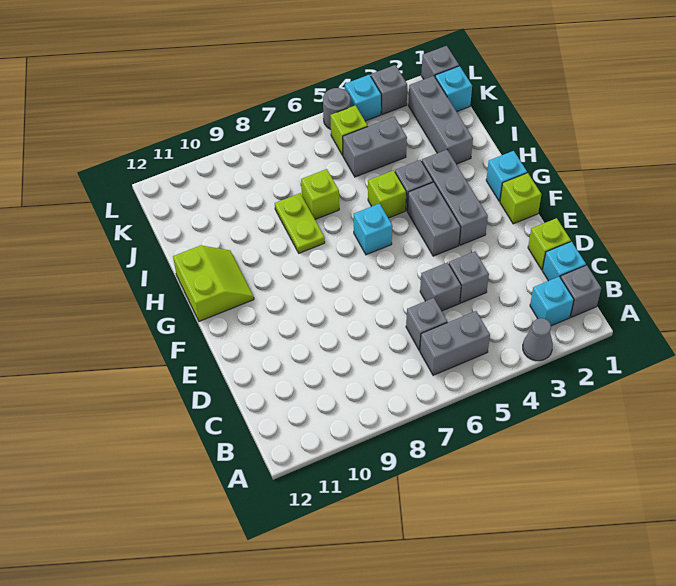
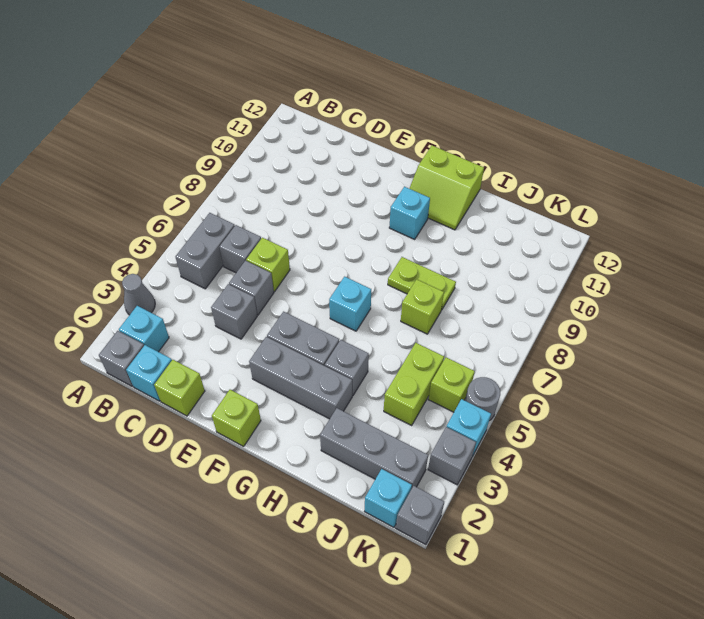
cyan brick G1 level 1 -> cyan brick G10 level 1
lime brick H5 level 1 -> lime brick D6 level 1
grey brick J4:J5 level 1 -> lime brick J4:J5 level 1

